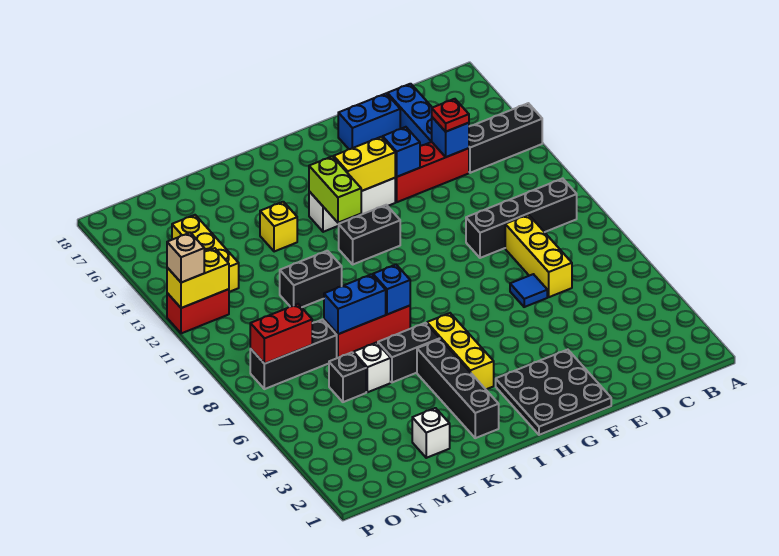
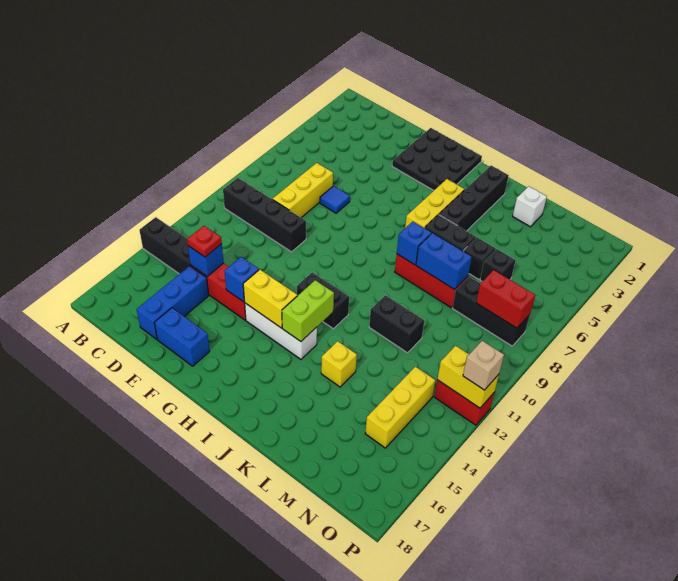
white brick L6 level 1 -> black brick L6 level 1

